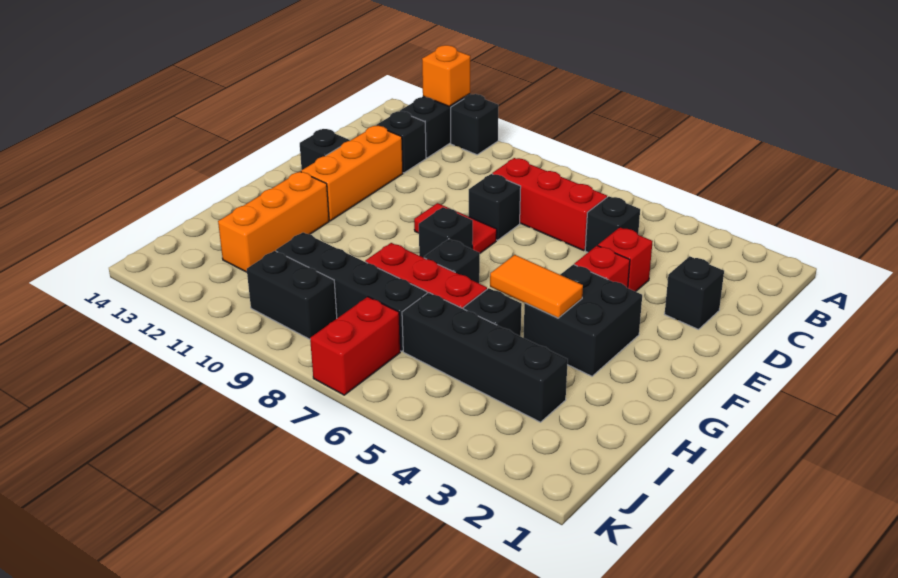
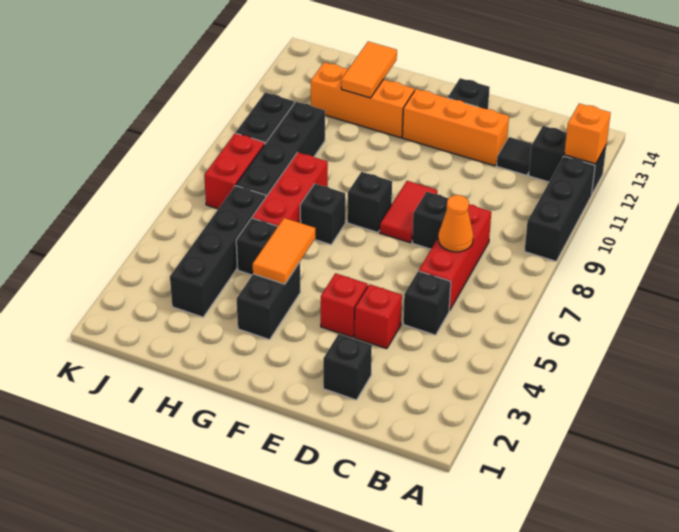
black brick A11 level 1 -> black brick A9:A11 level 1
none -> orange cone C7 level 2
black brick C12 level 1 -> black tile C12 level 1
black brick F3:G4 level 1 -> black brick G3:G4 level 1
none -> orange tile H12:H13 level 2
red brick J7:K7 level 1 -> red brick J7:J8 level 1

